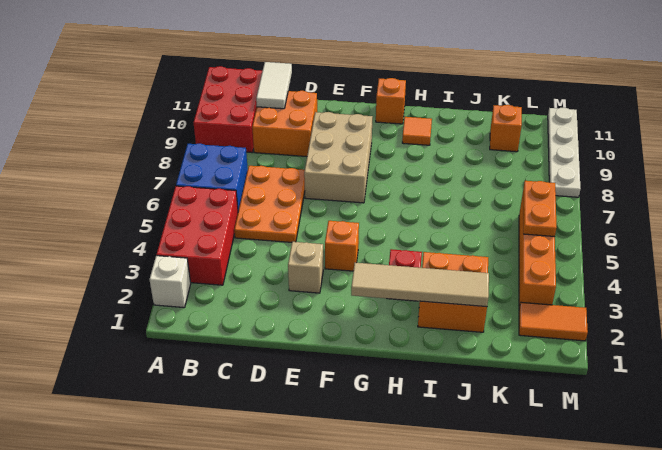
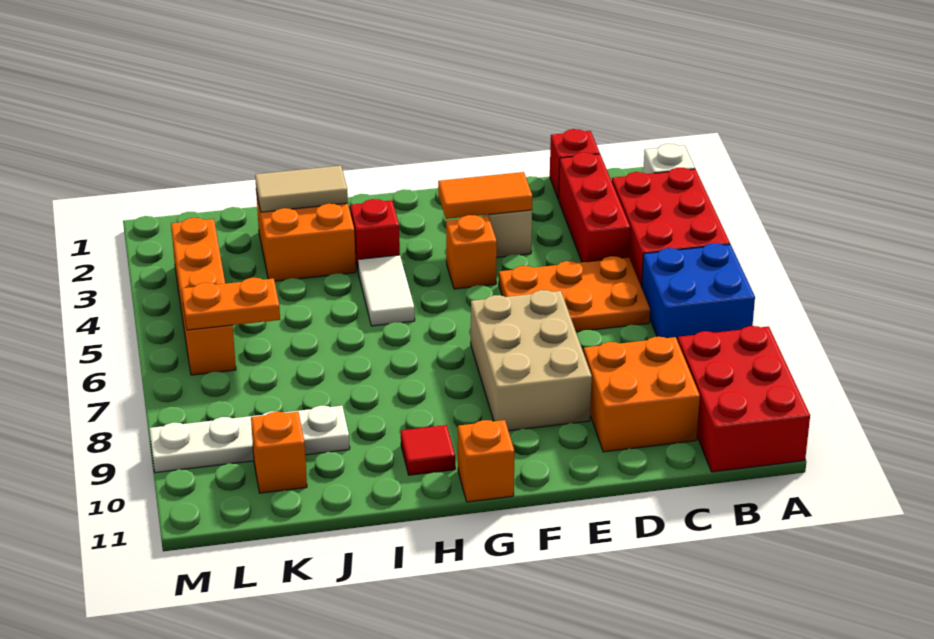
none -> red brick C1 level 1
none -> red brick C2:C4 level 1
orange plate C5:D7 level 1 -> orange plate C5:E6 level 1
white tile C10:C11 level 2 -> white tile H4:H5 level 1
tan tile G2:J2 level 2 -> tan tile I2:J2 level 2
orange tile H10 level 1 -> red tile H10 level 1
orange tile L2:M2 level 1 -> orange tile E3:F3 level 2
orange plate L5:L6 level 2 -> orange plate K6:L6 level 2
white plate M8:M11 level 1 -> white plate J9:M9 level 1

